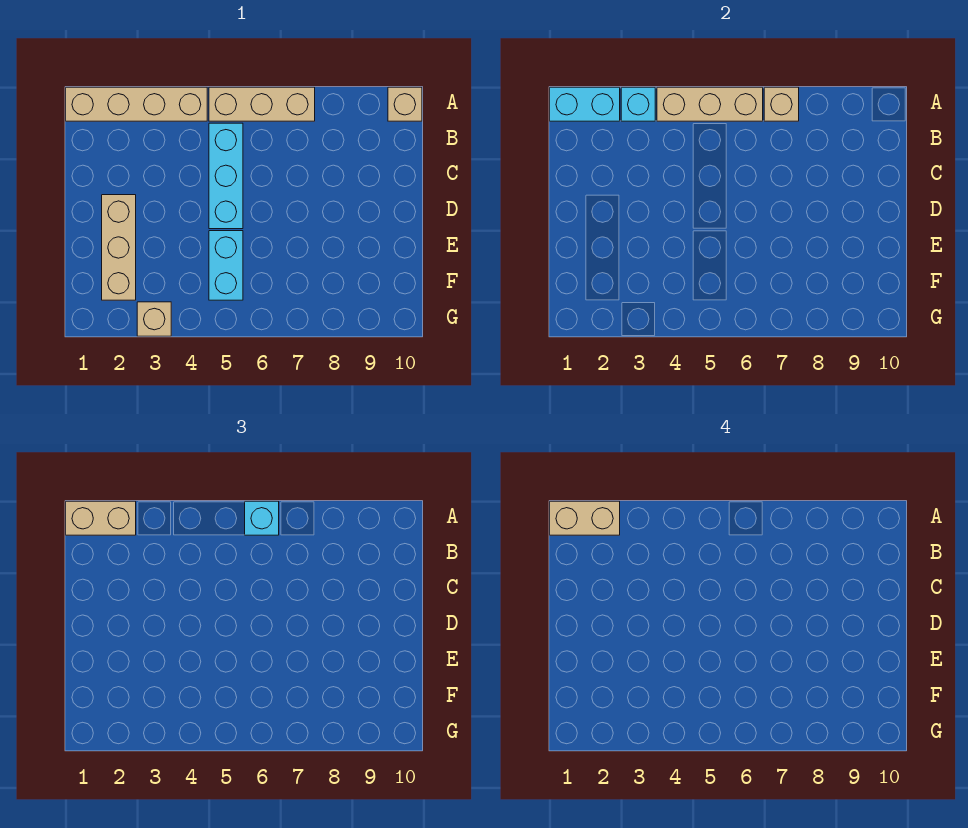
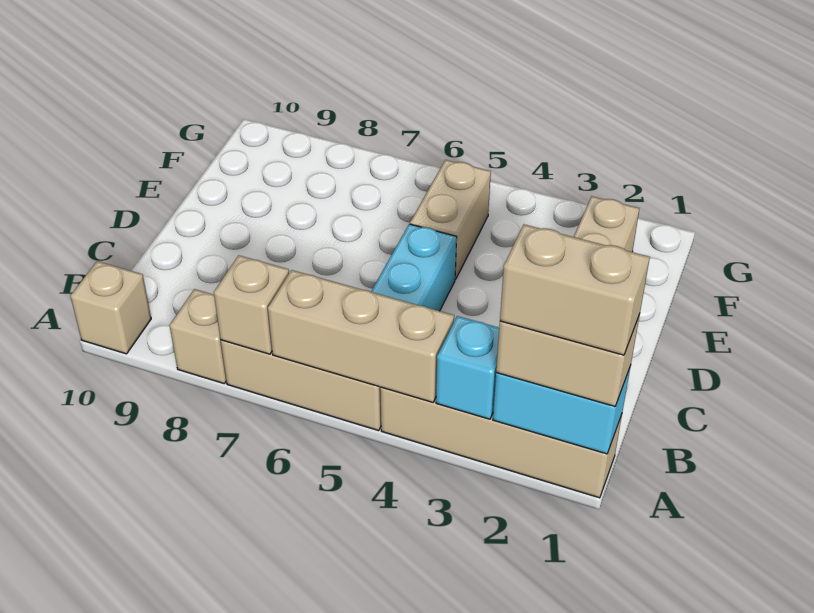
cyan brick A6 level 3 -> none
cyan brick E5:F5 level 1 -> tan brick E5:F5 level 1
tan brick G3 level 1 -> tan brick A8 level 1

